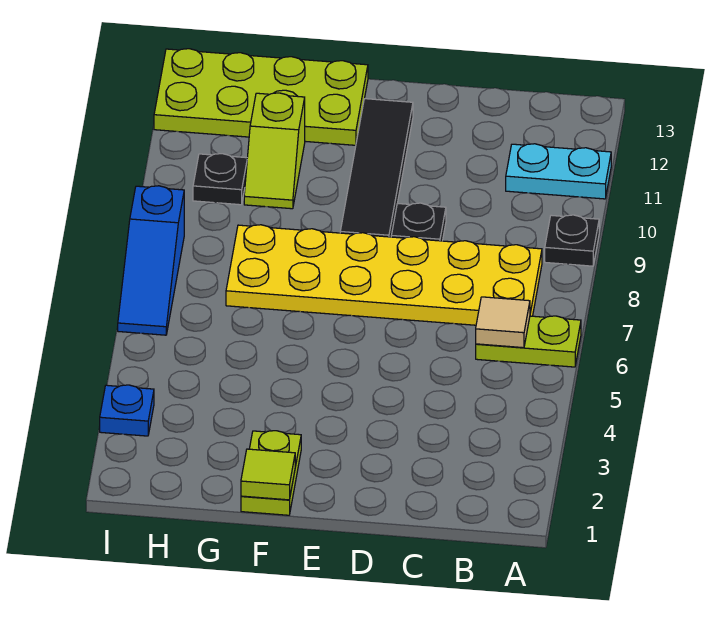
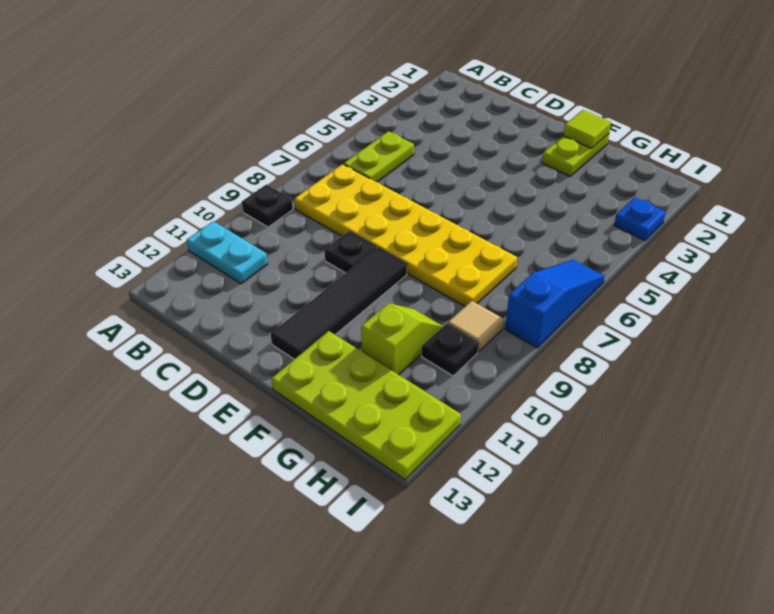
lime plate A6:B6 level 1 -> lime plate B5:B6 level 1
tan tile B6 level 2 -> tan tile H9 level 1

